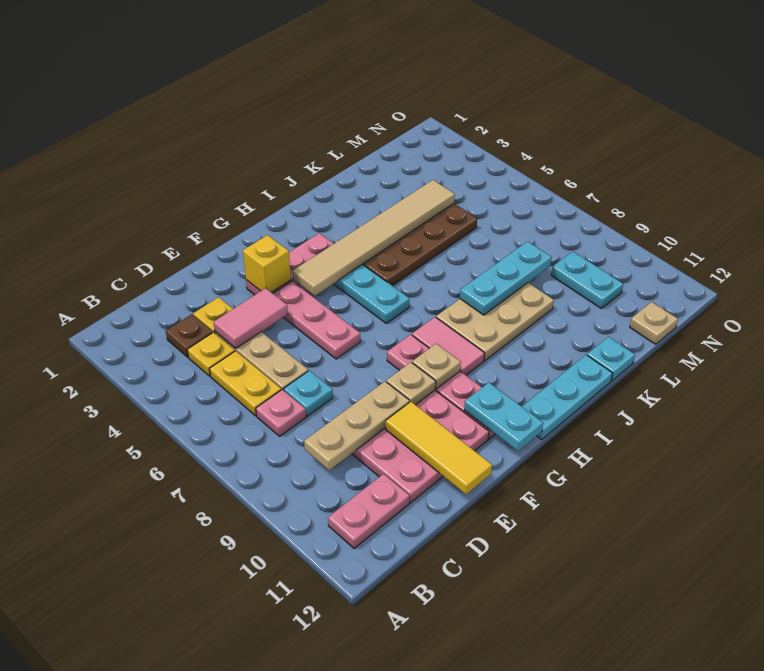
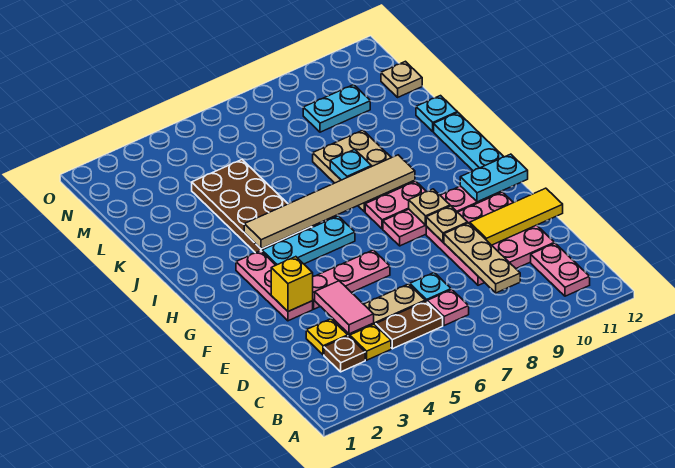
yellow plate C5:C6 level 1 -> brown plate C5:C6 level 1
tan tile G4:L4 level 2 -> tan tile I4:I9 level 2
pink tile H8:H9 level 1 -> pink plate H8:H9 level 1
cyan plate J8:L8 level 2 -> cyan plate J8 level 2

